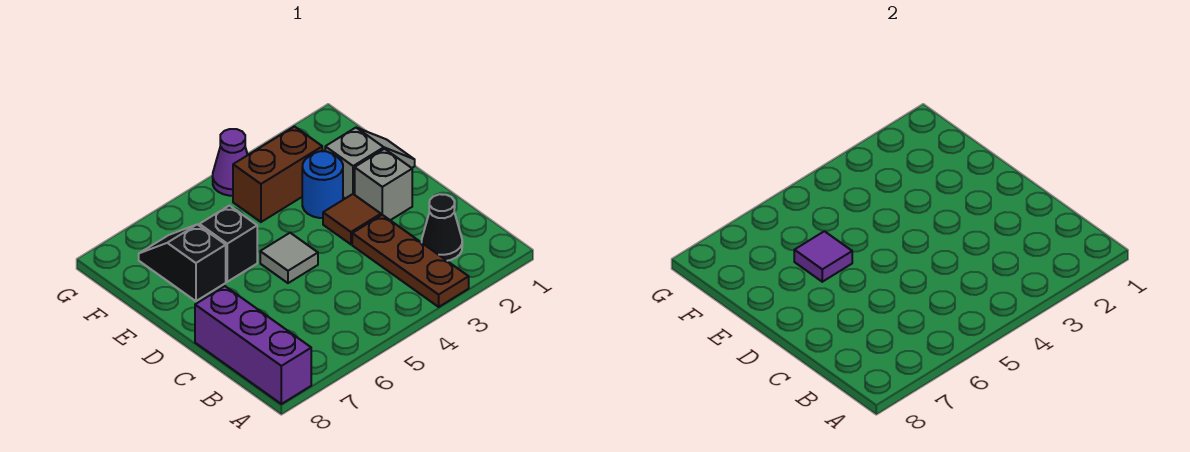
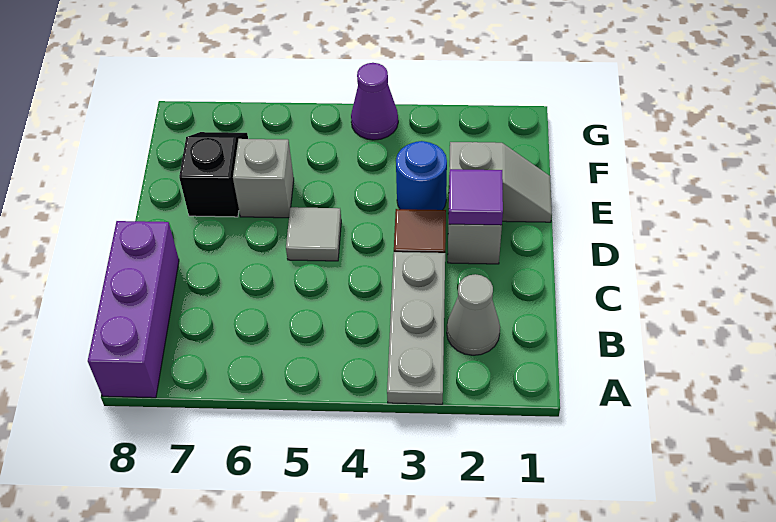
brown plate A3:C3 level 1 -> grey plate A3:C3 level 1
black cone B2 level 1 -> grey cone B2 level 1
black brick E6 level 1 -> grey brick E6 level 1
purple tile E6 level 2 -> purple tile D2 level 2
brown brick F3:F4 level 1 -> none

